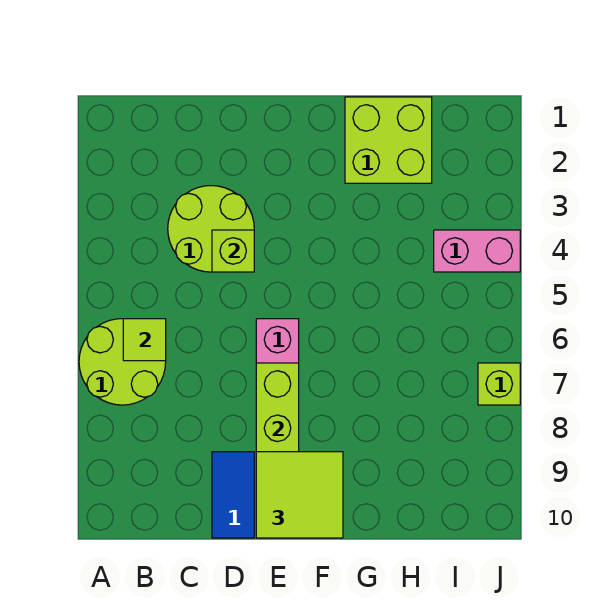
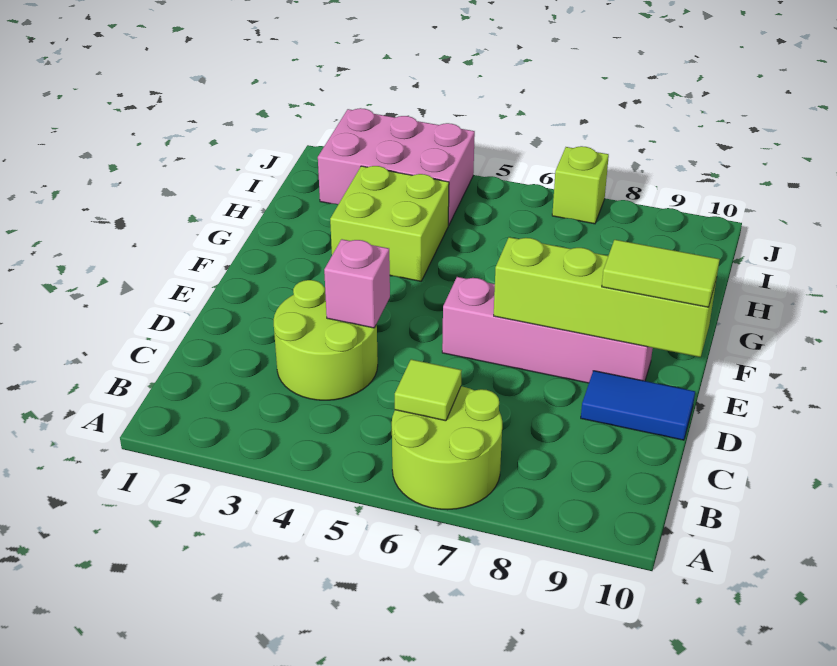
lime brick D4 level 2 -> pink brick D4 level 2
lime tile E9:F10 level 3 -> lime tile E9:E10 level 3
lime brick G1:H2 level 1 -> lime brick G3:H4 level 1
pink brick I4:J4 level 1 -> pink brick I2:J4 level 1

